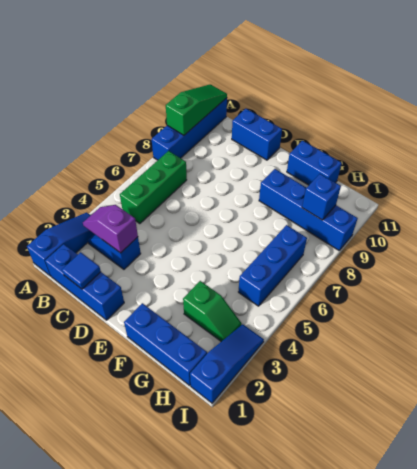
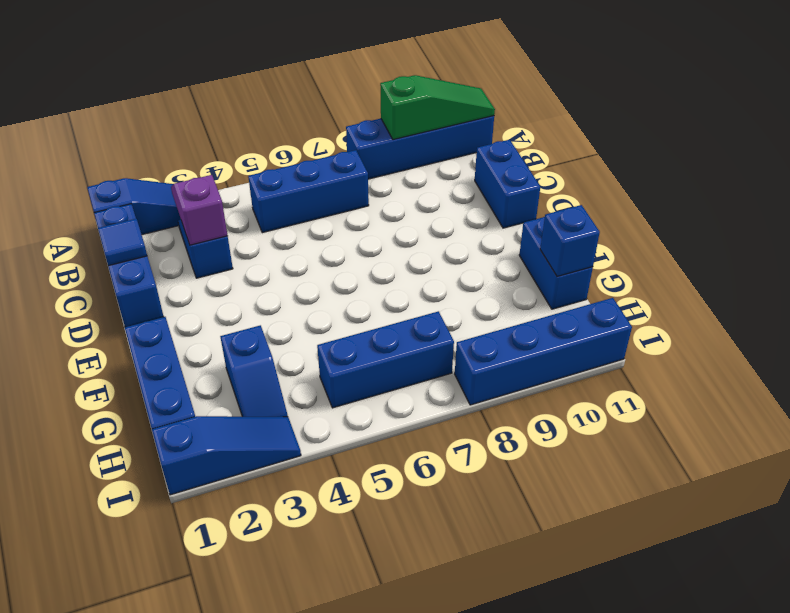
green brick B5:B7 level 1 -> blue brick B5:B7 level 1
blue brick F9:I9 level 1 -> blue brick I8:I11 level 1
green slope G3:H3 level 1 top G -> blue slope G3:H3 level 1 top G
blue brick H9 level 2 -> blue brick G11 level 2

